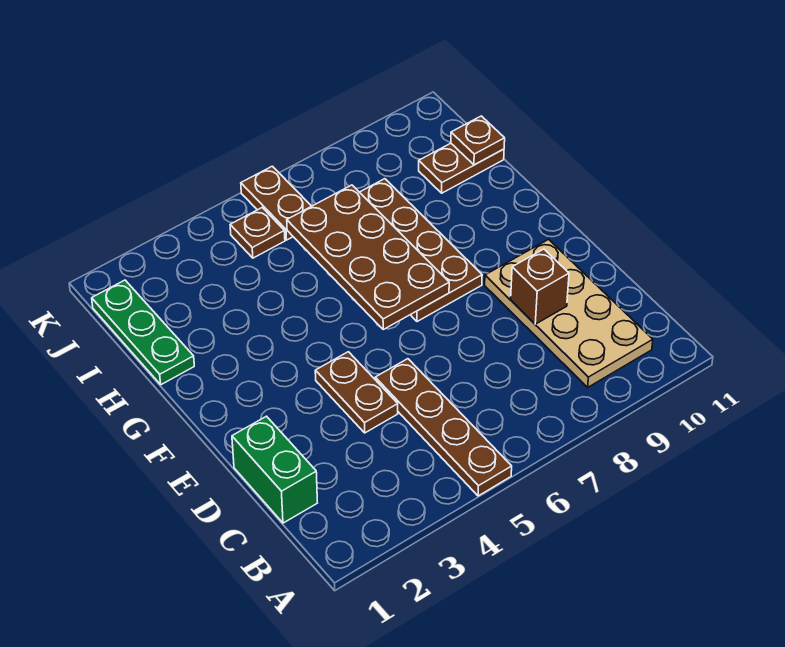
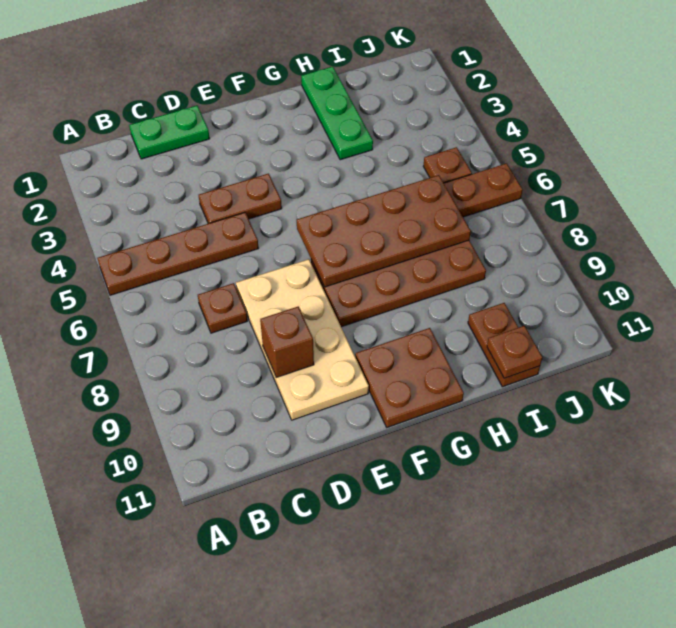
tan plate B9:E10 level 1 -> tan plate D7:E10 level 1
green brick C1:D1 level 1 -> green plate C1:D1 level 1
none -> brown plate C7 level 1
none -> brown plate F10:G11 level 1
green plate H1:J1 level 1 -> green plate H1:H3 level 1

